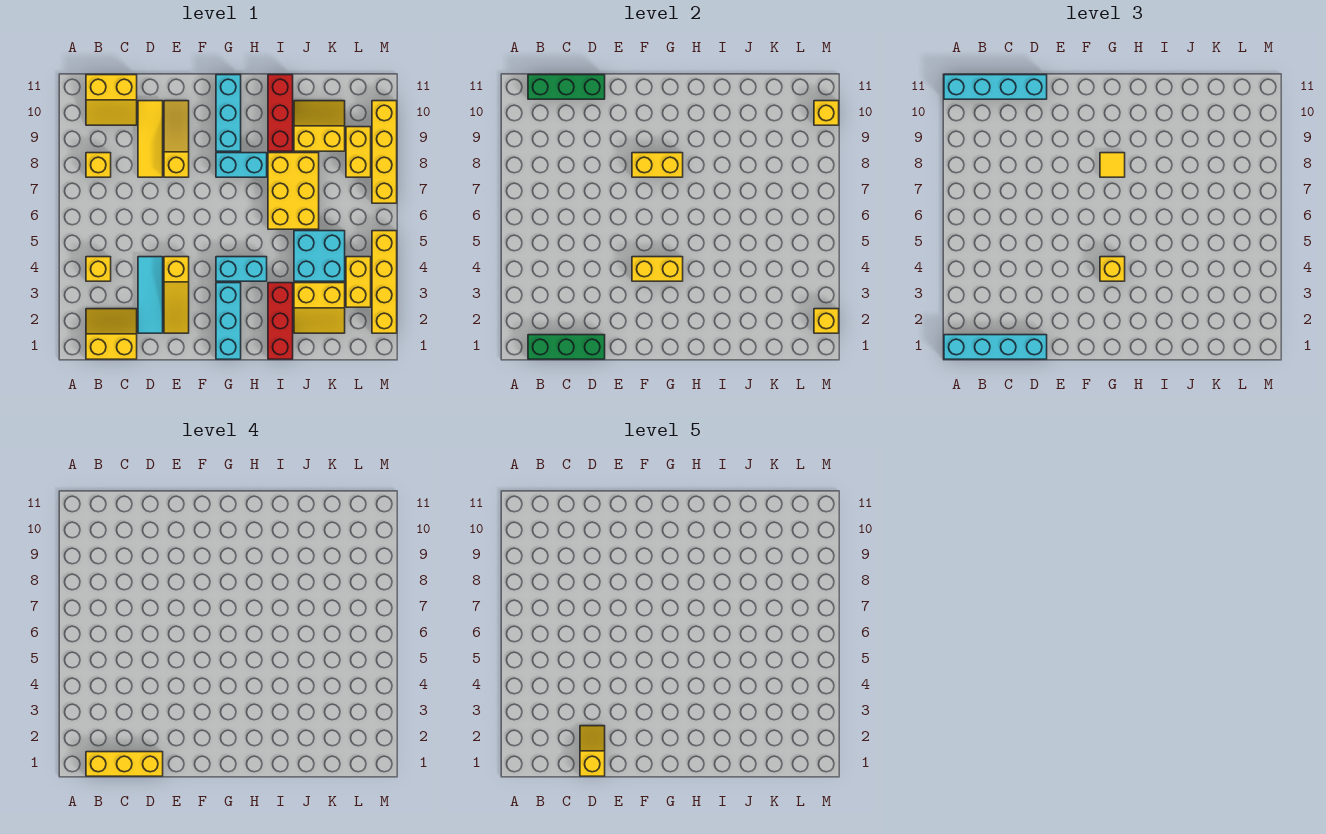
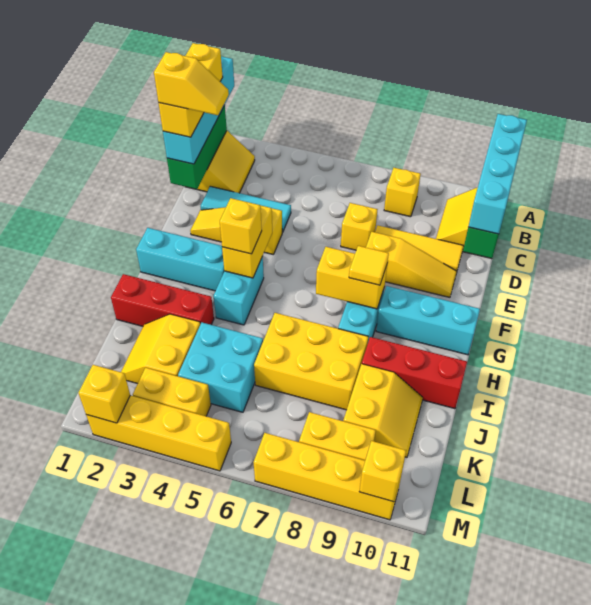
yellow brick B4 level 1 -> yellow brick D7 level 1
yellow brick F8:G8 level 2 -> yellow brick G7:G8 level 2

